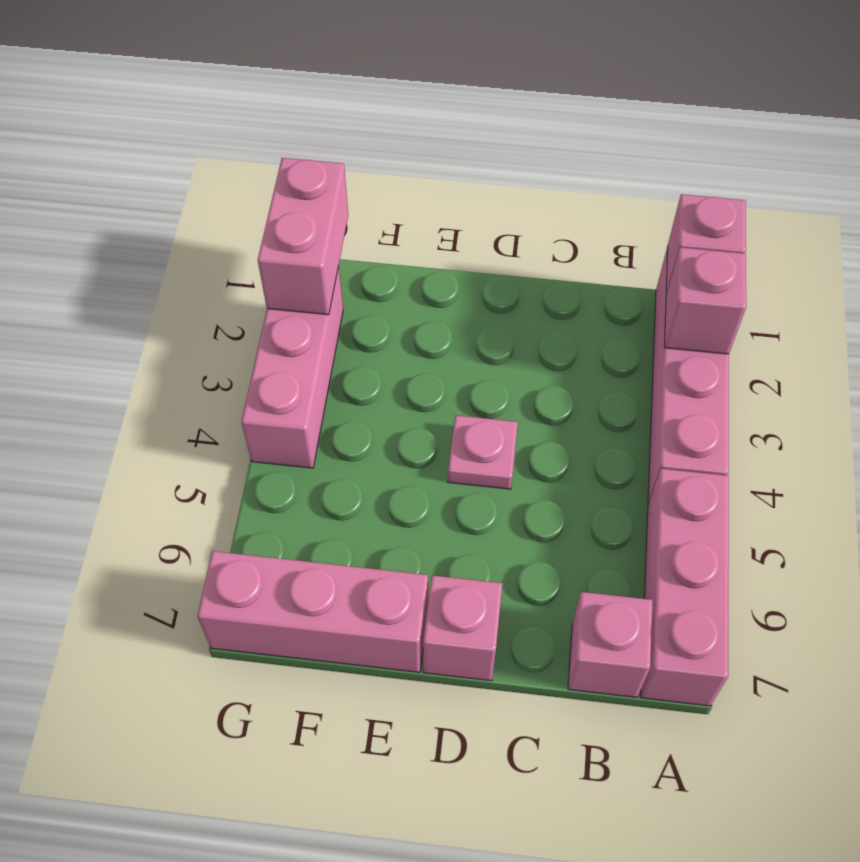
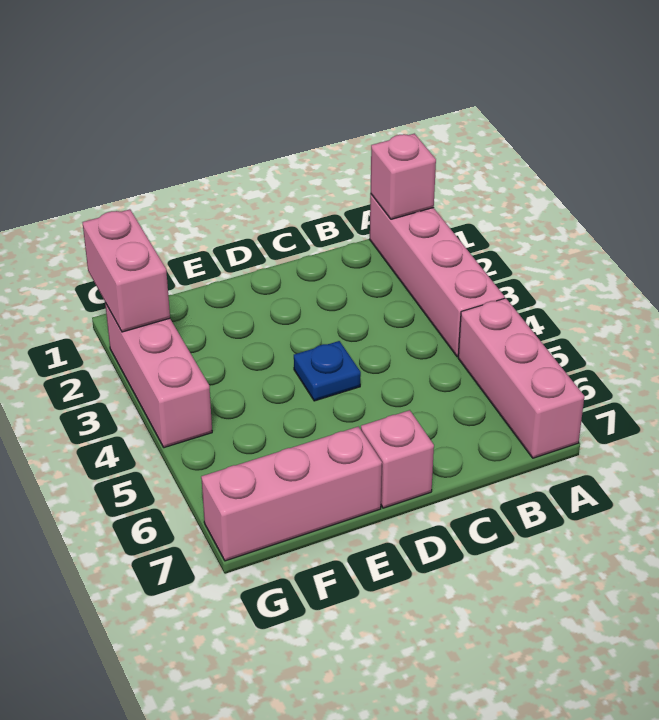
pink brick A2 level 2 -> none
pink brick B7 level 1 -> none
pink plate D4 level 1 -> blue plate D4 level 1

